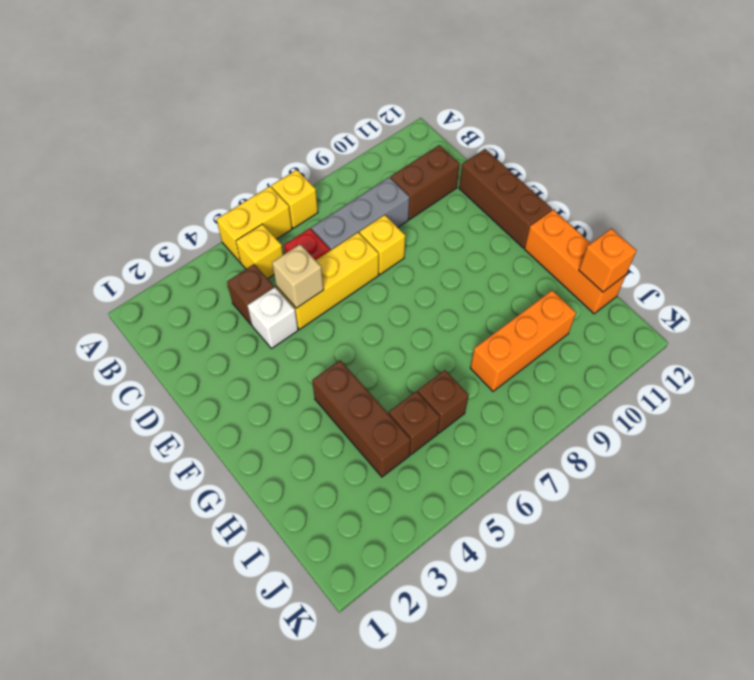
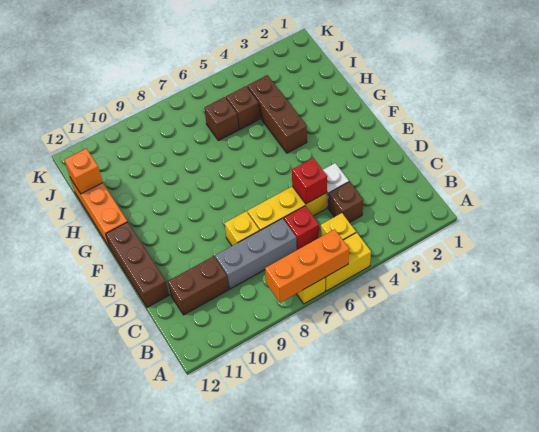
tan brick D5 level 2 -> red brick D5 level 2
orange brick I8:I10 level 1 -> orange brick A6:A8 level 2

